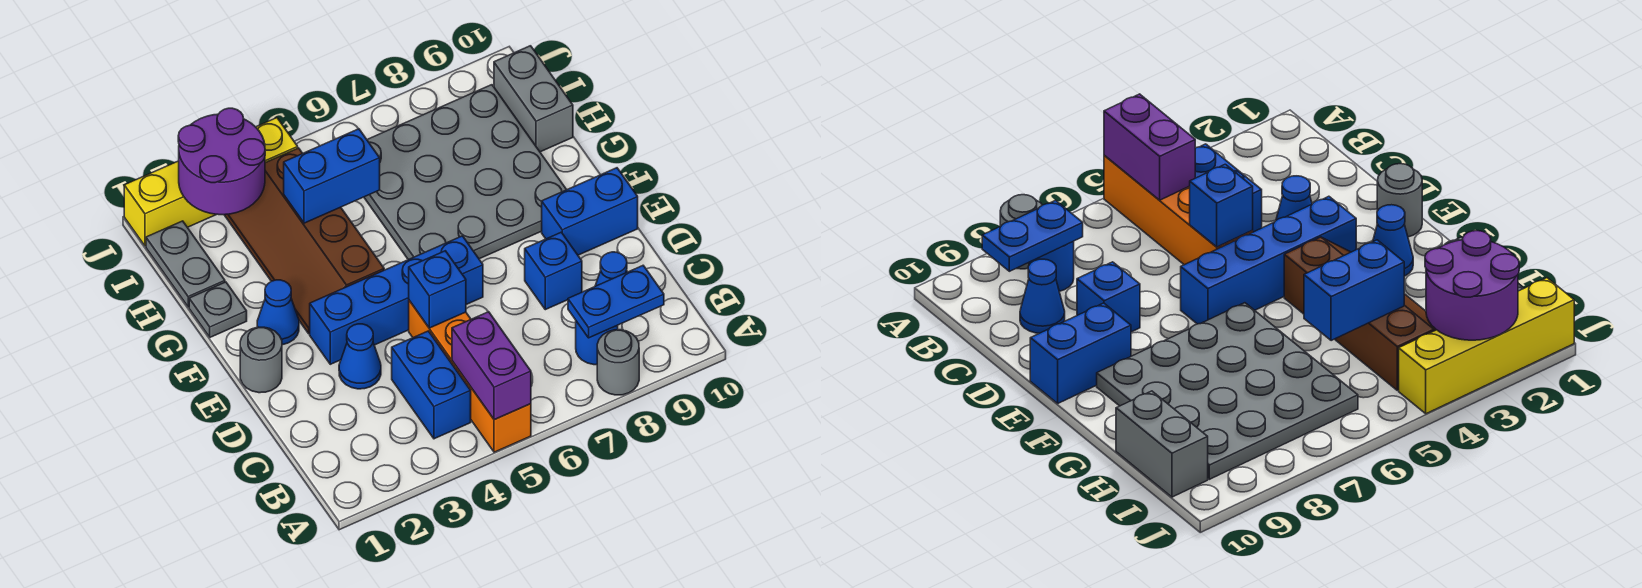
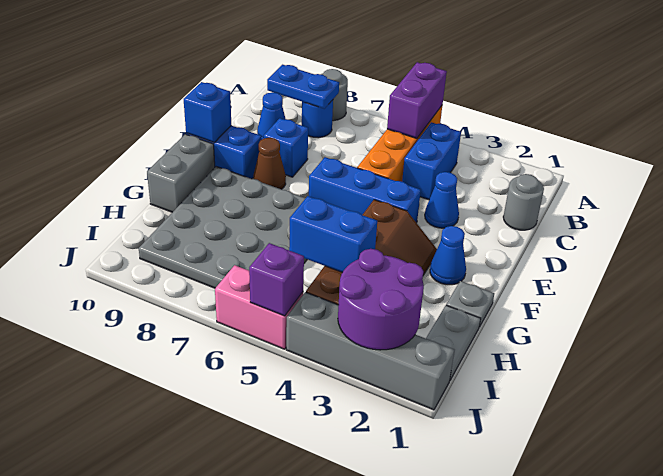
blue brick D5 level 2 -> blue brick E10 level 2
grey round brick E1 level 1 -> grey round brick C1 level 1
blue brick E3:E6 level 1 -> blue brick E4:E6 level 1
none -> brown cone E8 level 1
grey brick H10:I10 level 1 -> grey brick F10:G10 level 1
yellow brick J1:J4 level 1 -> grey brick J1:J4 level 1
none -> pink brick J5:J6 level 1
none -> purple brick J5 level 2

